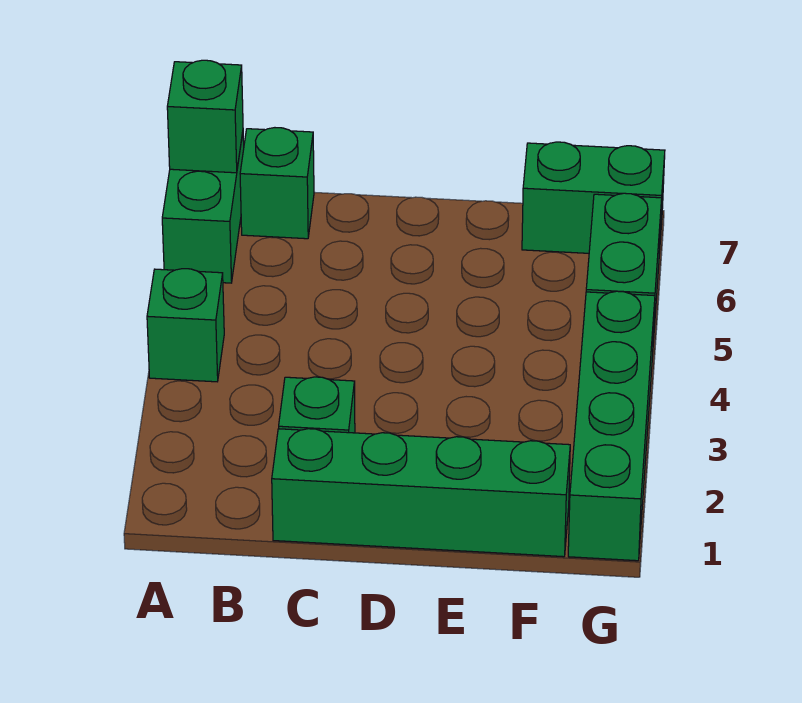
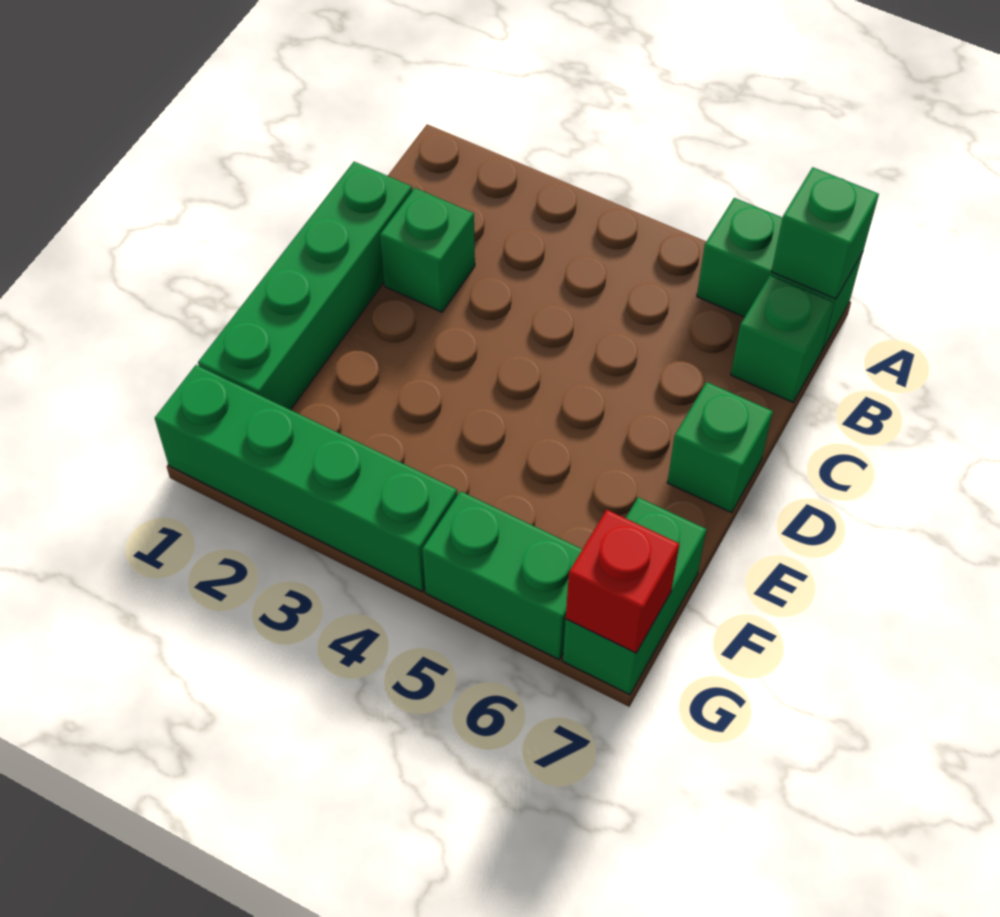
green brick A4 level 1 -> green brick D7 level 1
none -> red brick G7 level 2

